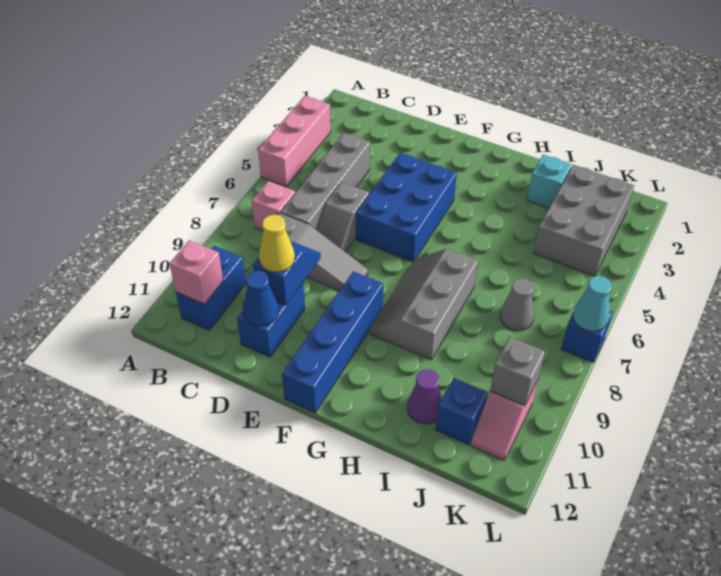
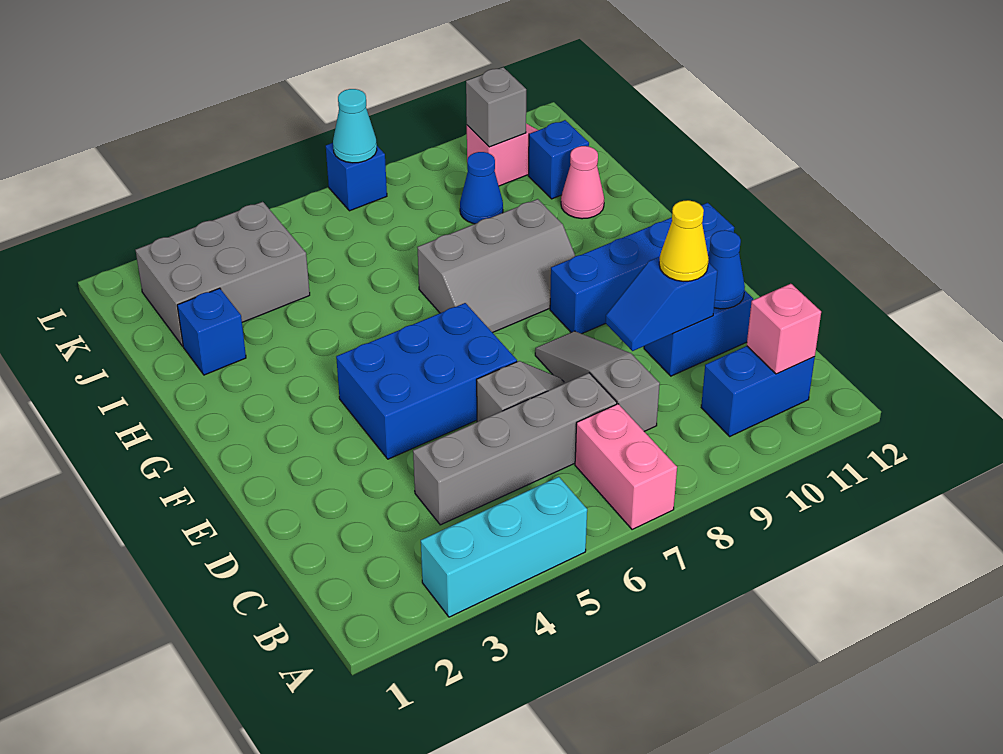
pink brick A3:A5 level 1 -> cyan brick A3:A5 level 1
pink brick B7 level 1 -> pink brick A7:B7 level 1
cyan brick I2 level 1 -> blue brick I2 level 1
purple cone I11 level 1 -> pink cone I11 level 1
grey cone J7 level 1 -> none
none -> blue cone J9 level 1

